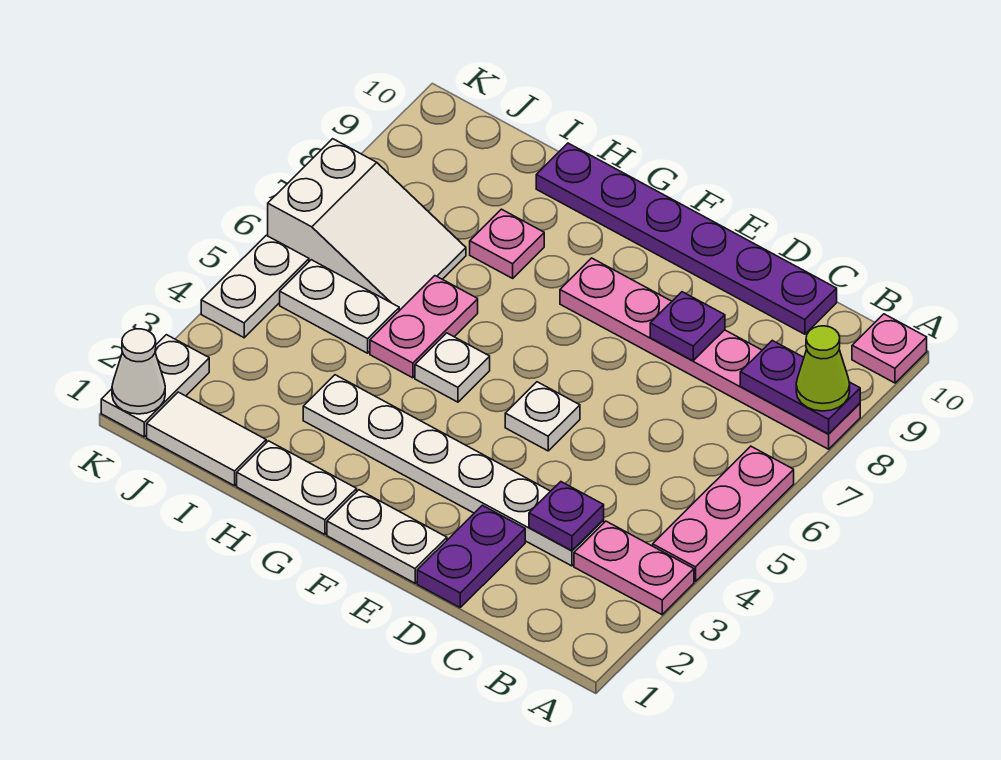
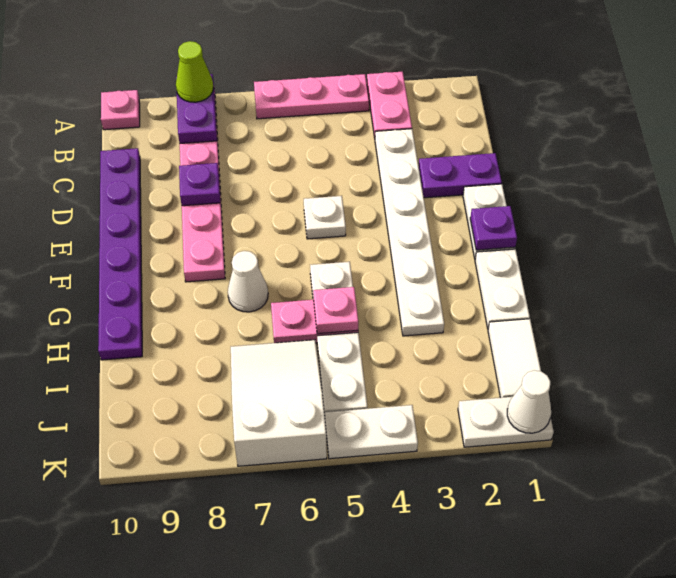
purple plate C3 level 2 -> purple plate F1 level 2
none -> white cone G7 level 1
pink plate H8 level 1 -> pink plate H5 level 2

